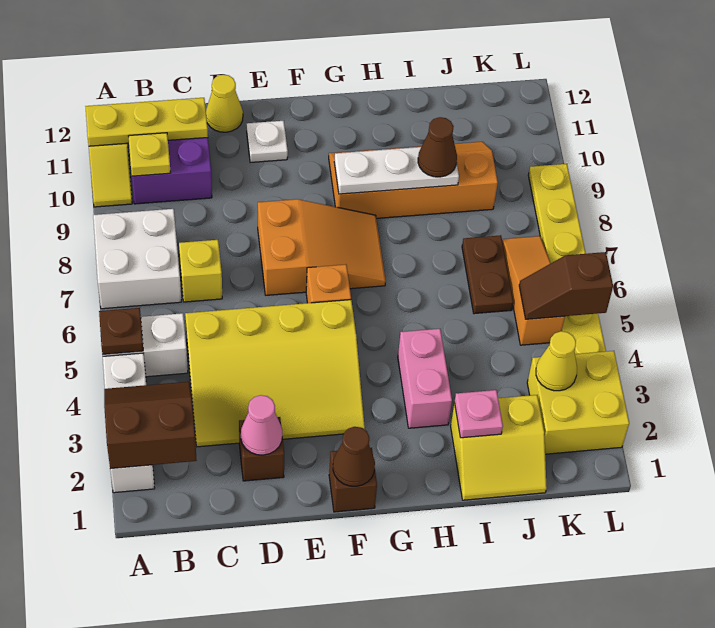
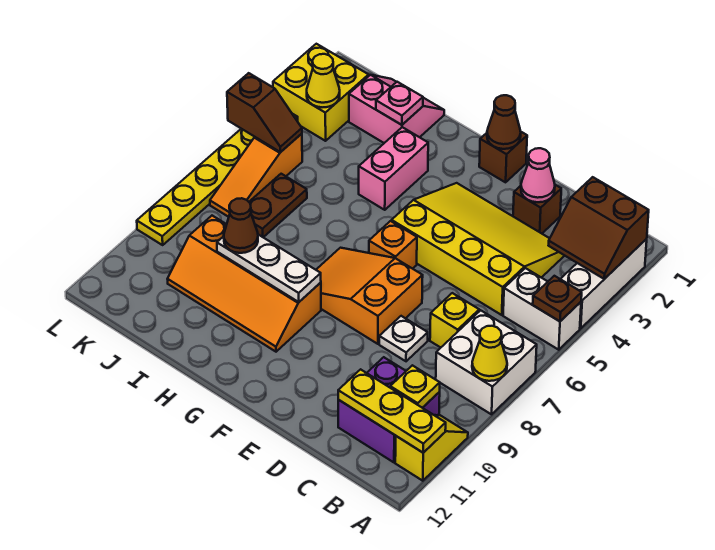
yellow cone D12 level 1 -> yellow cone A8 level 2
white plate E11 level 1 -> white plate D8 level 1
yellow slope I1:J2 level 1 top 2 -> pink slope I1:J2 level 1 top 2

